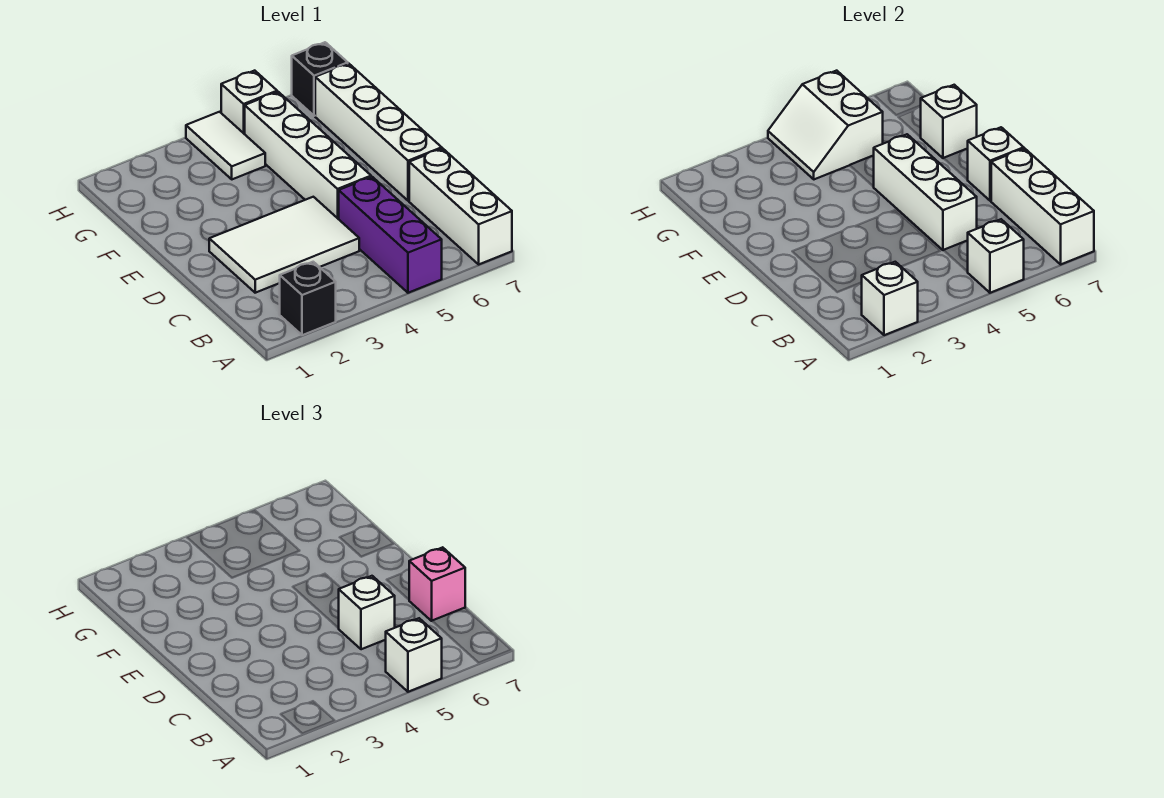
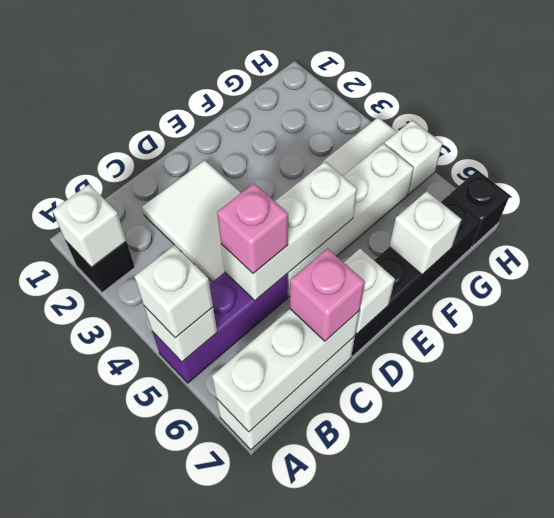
white brick C5 level 3 -> pink brick C5 level 3
white brick D7:G7 level 1 -> black brick D7:G7 level 1
white slope G4:H5 level 2 top 5 -> none

